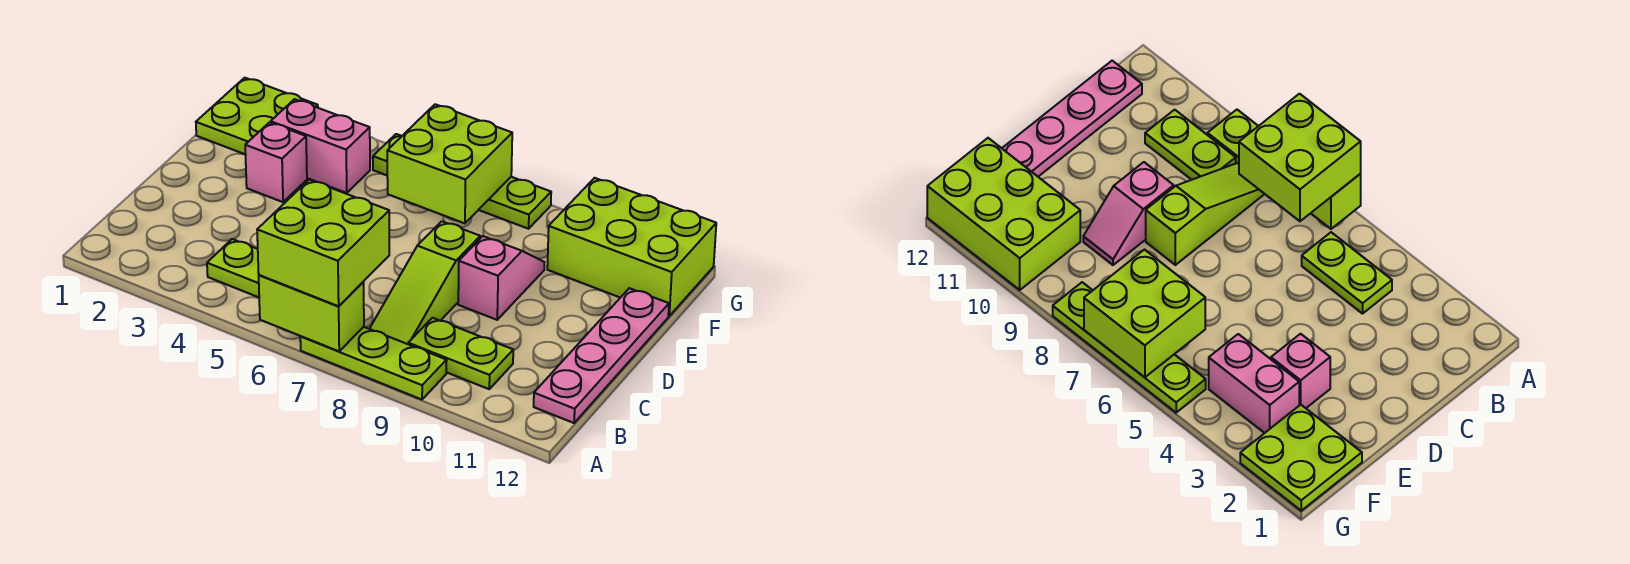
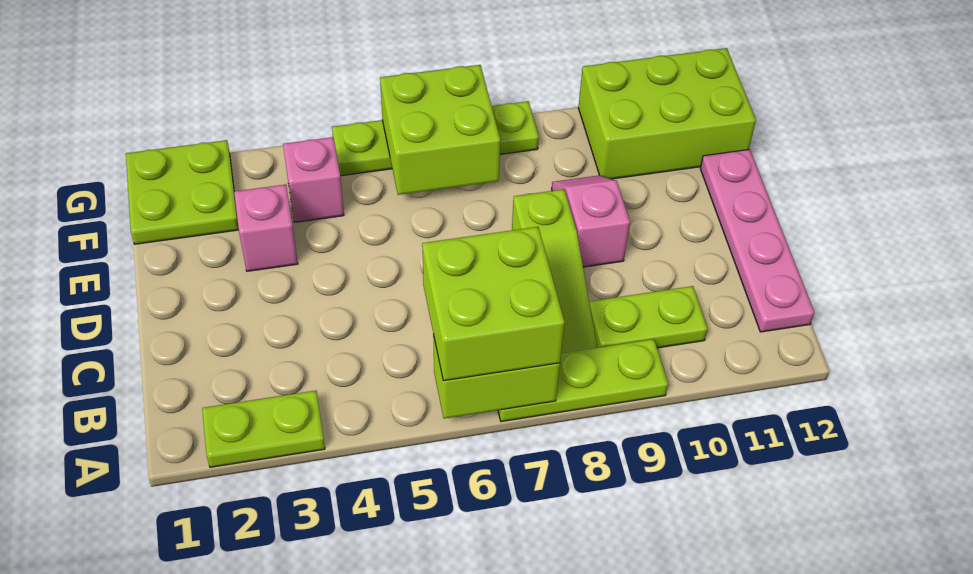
lime plate B4:B5 level 1 -> lime plate A2:A3 level 1
pink brick F3:F4 level 1 -> pink brick F4 level 1

